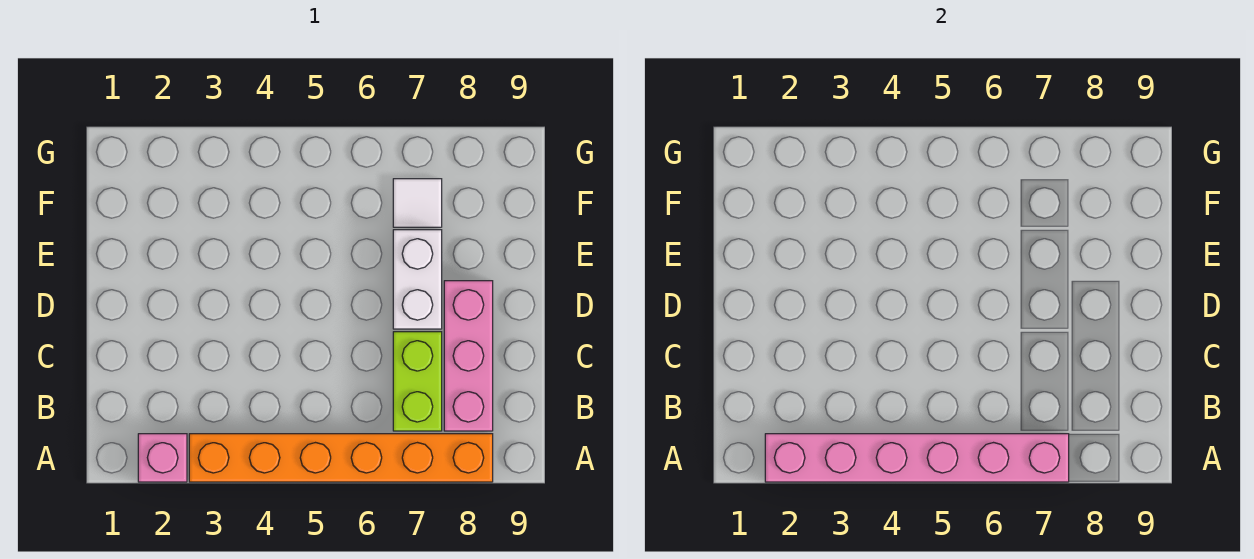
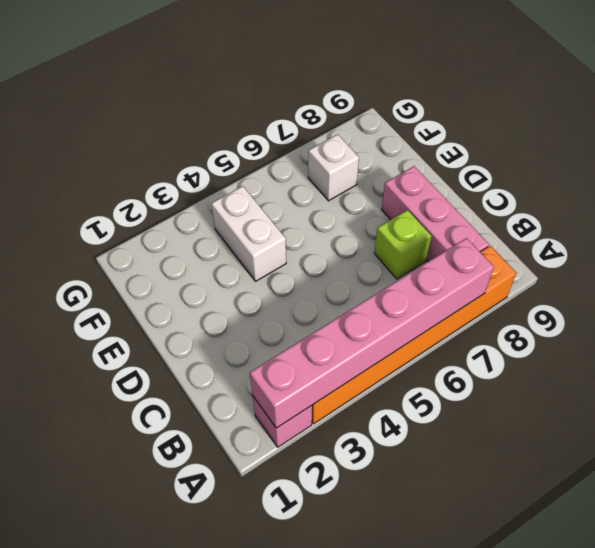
lime brick B7:C7 level 1 -> lime brick C7 level 1
white brick D7:E7 level 1 -> white brick E4:F4 level 1
white tile F7 level 1 -> white brick F7 level 1

